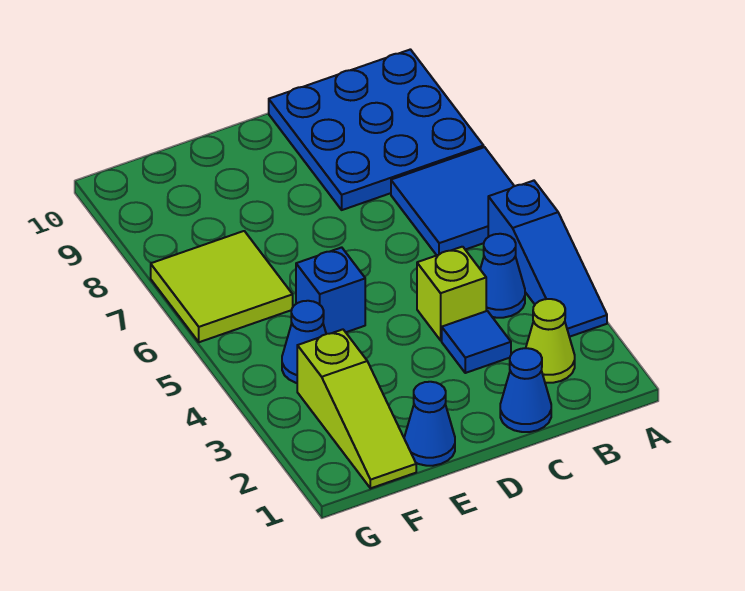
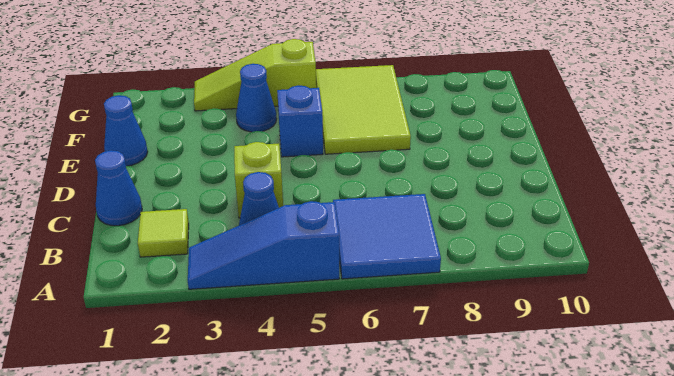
blue plate A8:C10 level 1 -> none
lime cone B2 level 1 -> lime tile B2 level 1
blue tile C3 level 1 -> none
lime slope F1:F3 level 1 top 3 -> lime slope G3:G5 level 1 top 5
lime tile F6:G7 level 1 -> lime tile E6:G7 level 1

